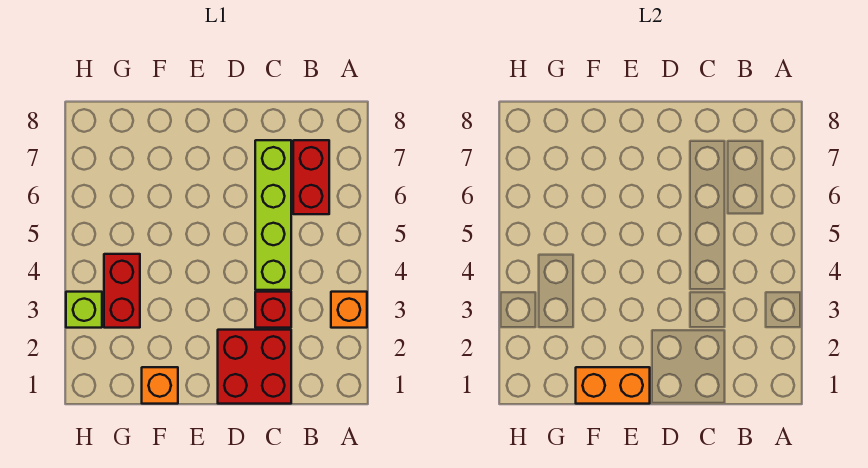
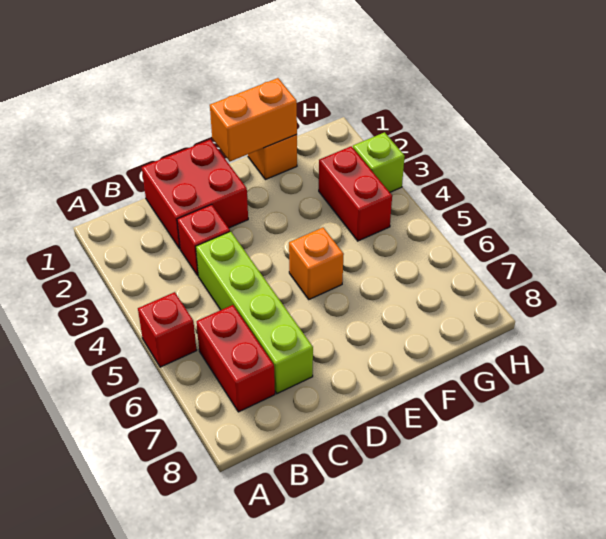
orange brick A3 level 1 -> orange brick E5 level 1
none -> red brick A5 level 1

